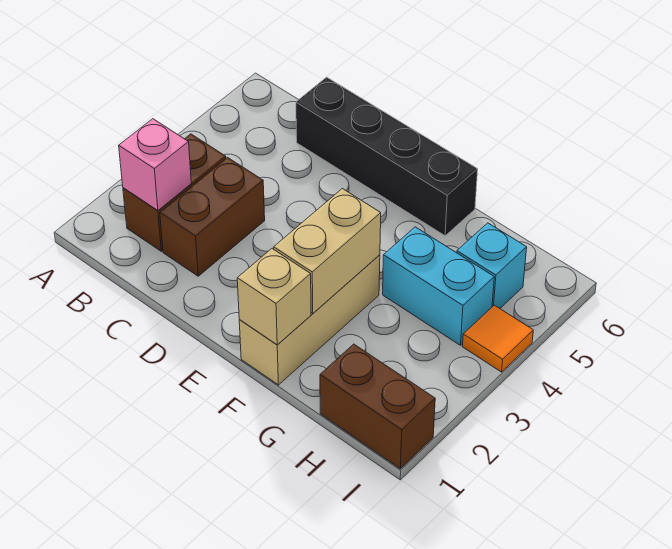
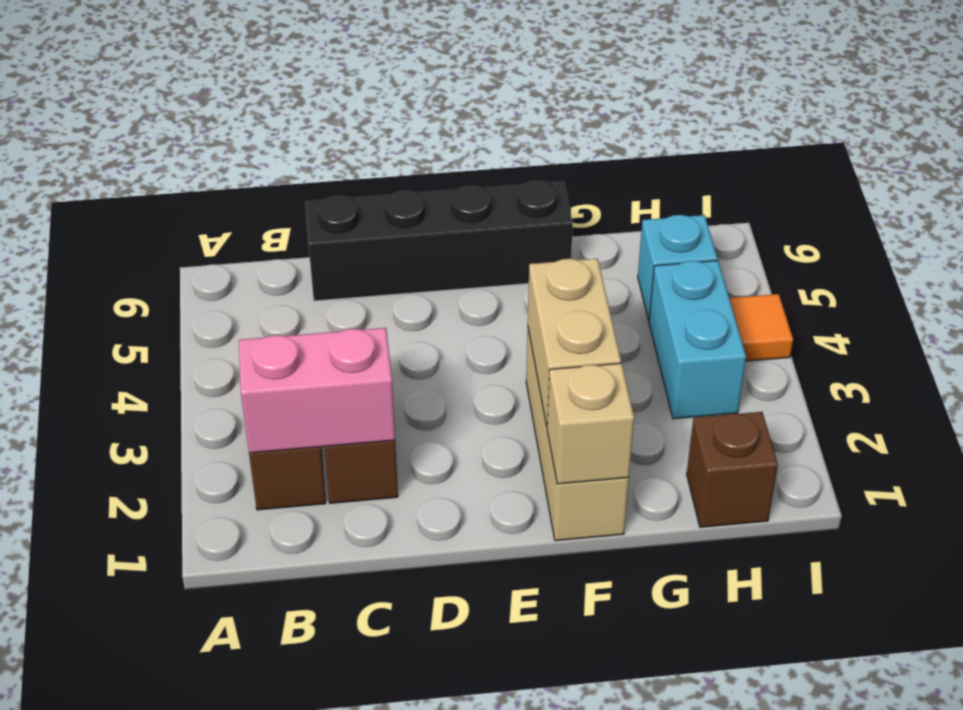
pink brick B2 level 2 -> pink brick B2:C2 level 2
cyan brick G4:H4 level 1 -> cyan brick H3:H4 level 1
brown brick H1:I1 level 1 -> brown brick H1 level 1

